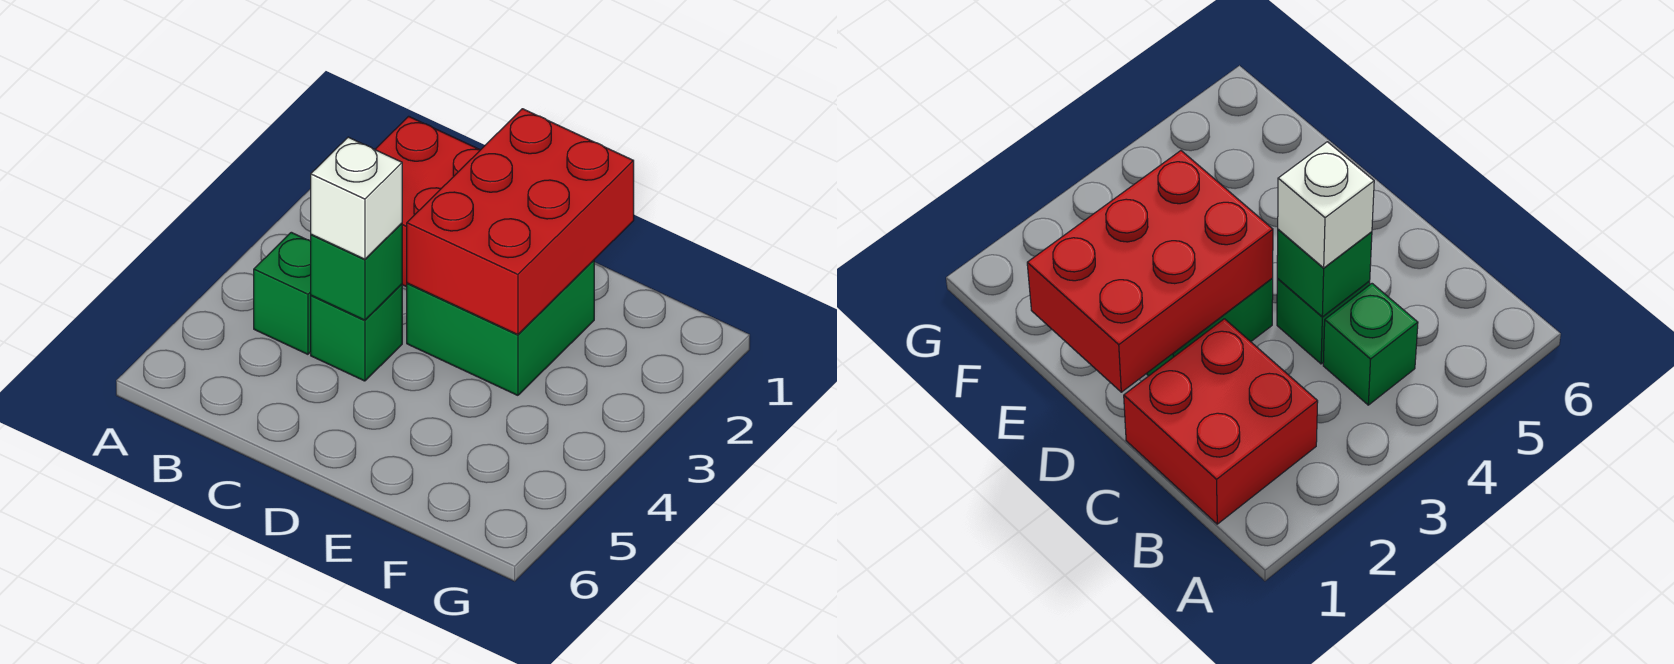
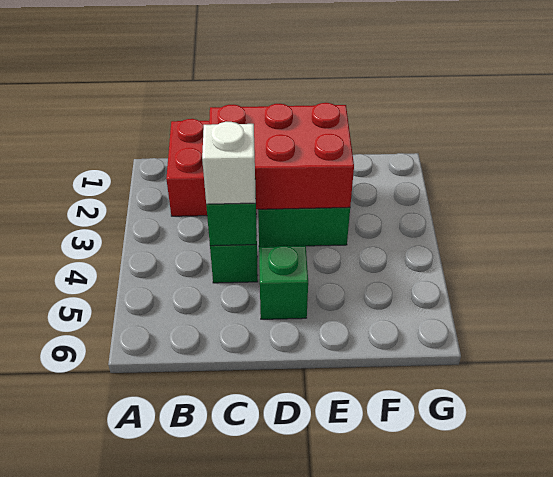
green brick B4 level 1 -> green brick D5 level 1
red brick D1:E3 level 2 -> red brick C2:E3 level 2

